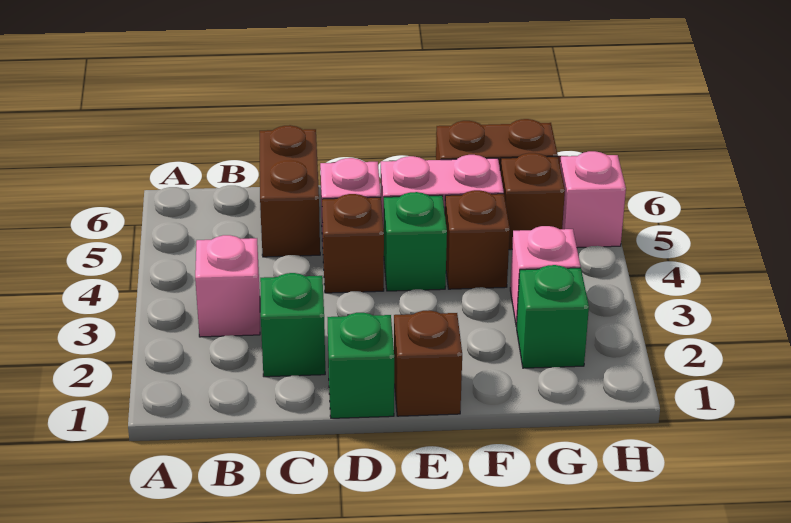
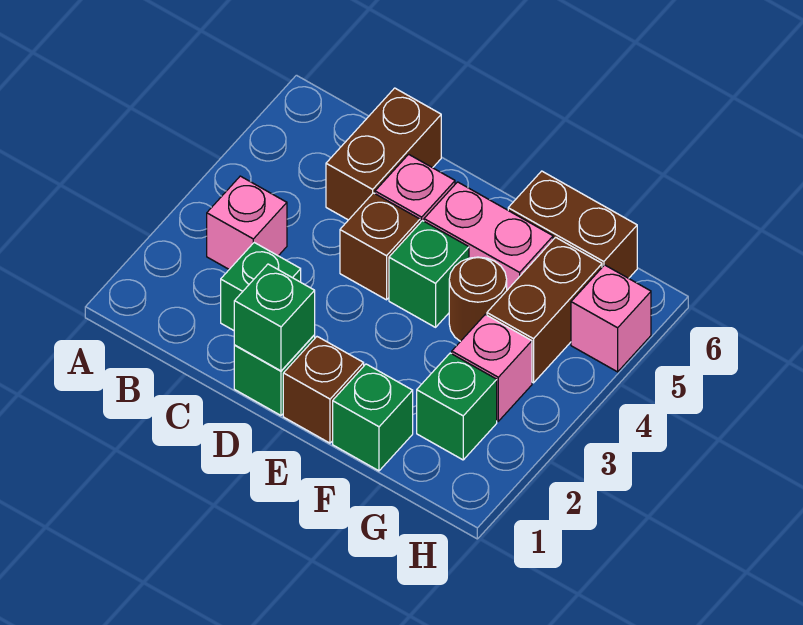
none -> green brick D1 level 2
none -> green brick F1 level 1
brown brick F4 level 1 -> brown round brick F4 level 1
brown brick G5 level 1 -> brown brick G4:G5 level 1

